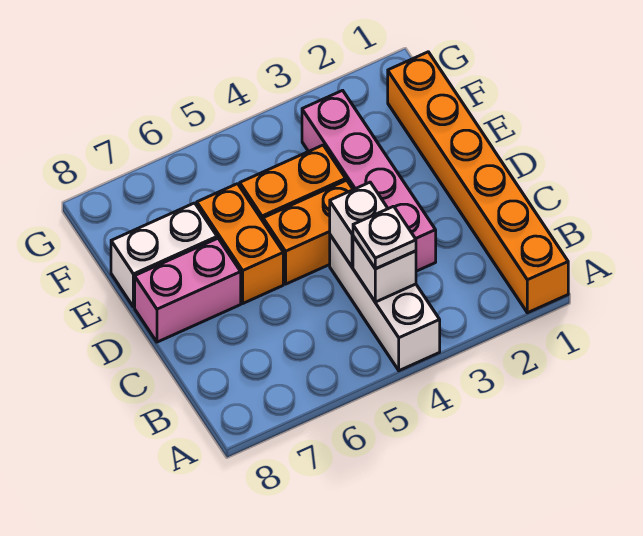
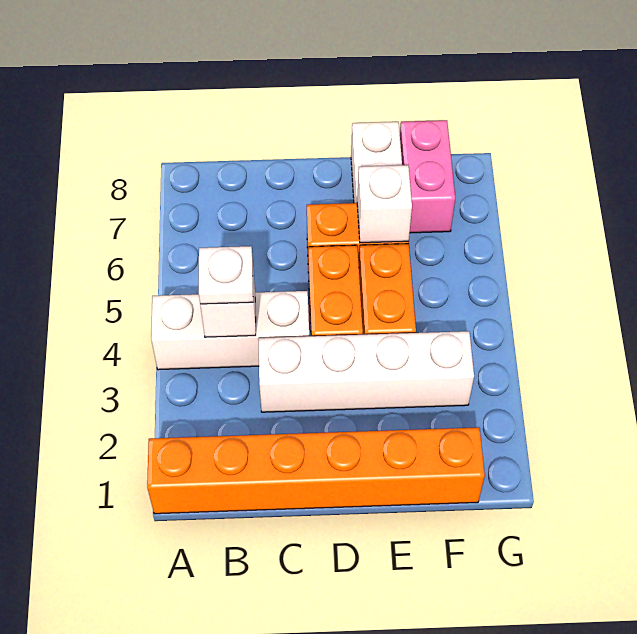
pink brick C3:F3 level 1 -> white brick C3:F3 level 1
white brick C4 level 2 -> white brick E6 level 2
pink brick D7:D8 level 1 -> pink brick F7:F8 level 1

